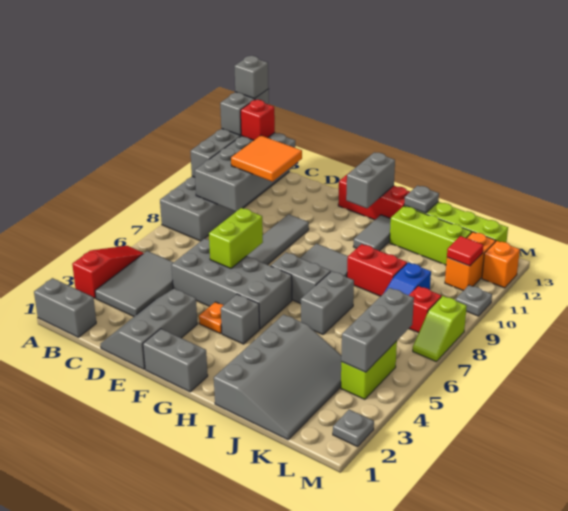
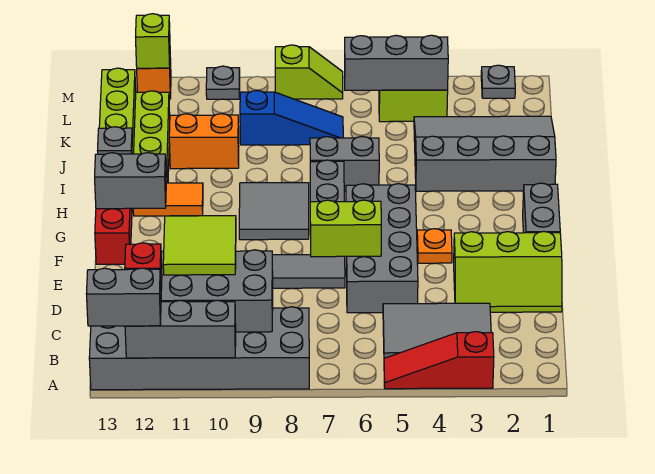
grey brick A1:B1 level 1 -> none
grey brick A13 level 4 -> none
orange tile C10:D11 level 3 -> lime tile C10:D11 level 3
grey slope D1:E3 level 1 top E -> lime slope D1:E3 level 1 top E
grey brick G4 level 1 -> none
grey tile H11:H12 level 1 -> orange tile H11:H12 level 1
red brick I9:J9 level 1 -> none
red brick L8 level 1 -> none
orange brick L11:L12 level 1 -> orange brick J10:J11 level 1
red tile L11 level 2 -> none
none -> lime brick M12 level 2

